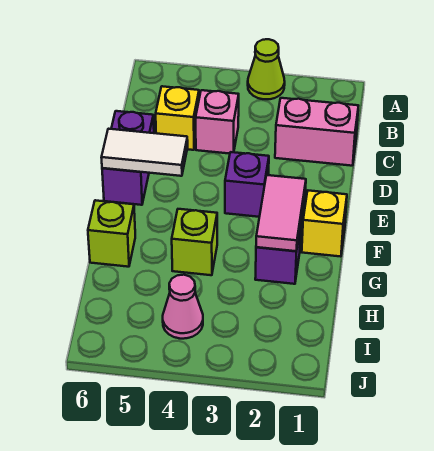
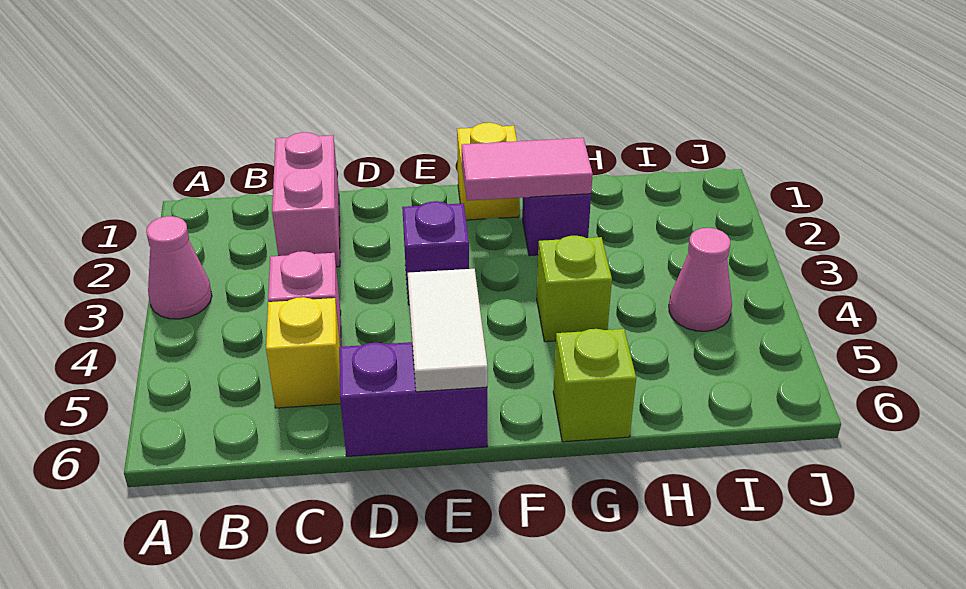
lime cone A3 level 1 -> pink cone A3 level 1

